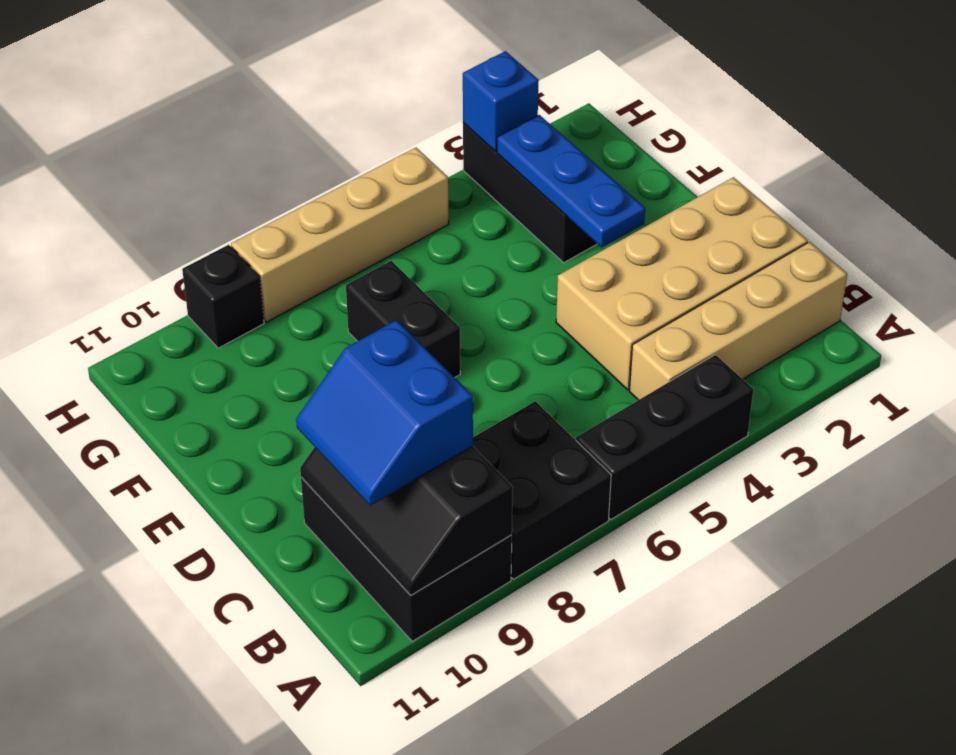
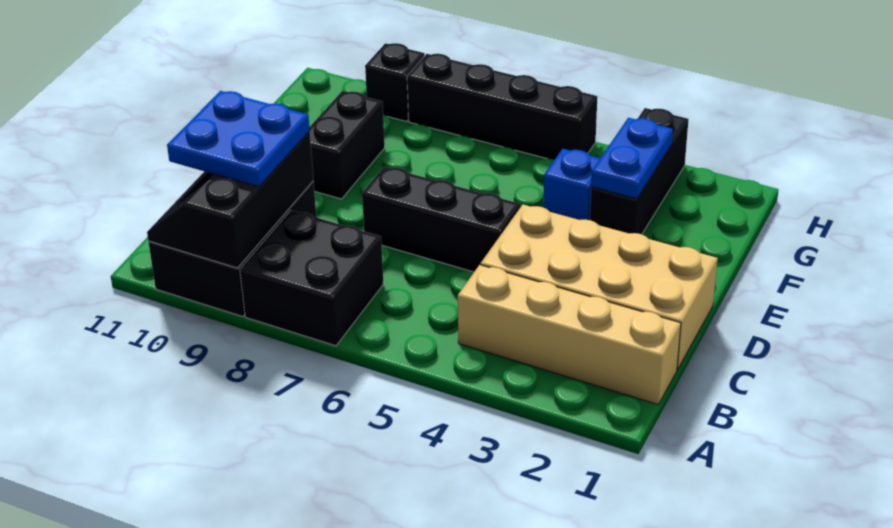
black brick A4:A6 level 1 -> black brick D5:D7 level 1
blue slope B9:C10 level 3 top 9 -> blue plate B9:C10 level 3
blue plate E3:G3 level 2 -> blue plate F3:G3 level 2
black brick E7:F7 level 1 -> black brick E9:F9 level 1
blue brick H3 level 2 -> blue brick F4 level 1
tan brick H5:H8 level 1 -> black brick H5:H8 level 1

